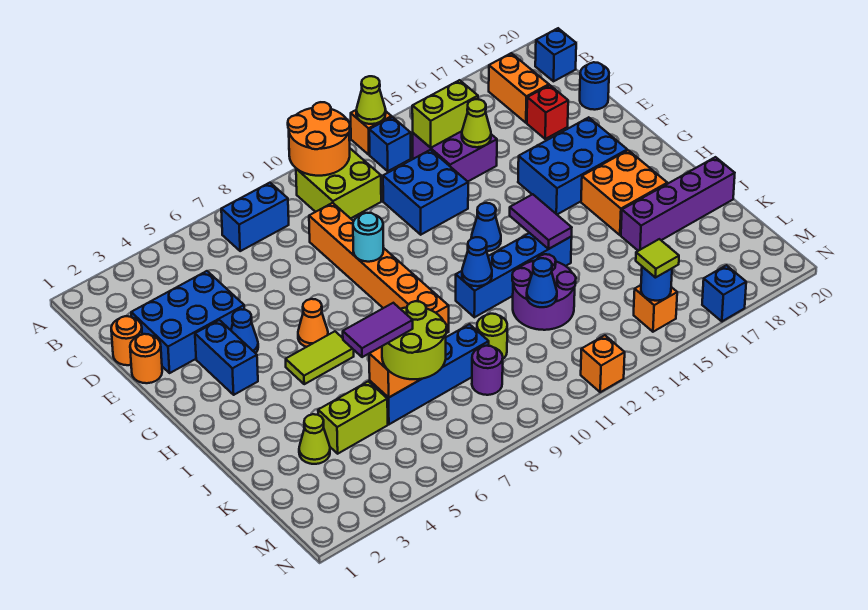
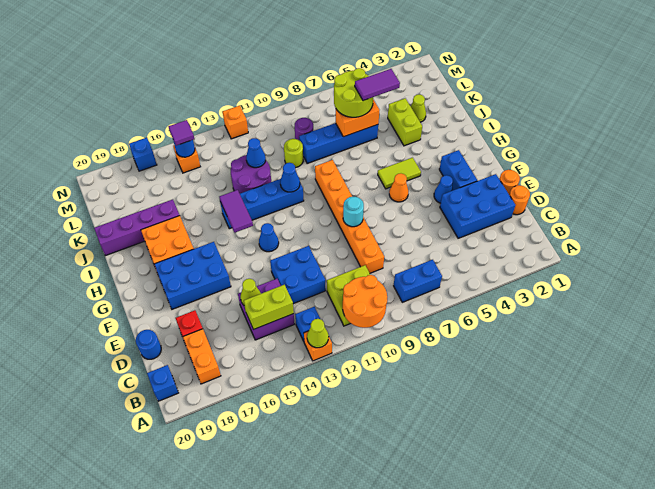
lime brick K4:K5 level 1 -> lime brick J4:K4 level 1
lime tile M15 level 3 -> purple tile M15 level 3

